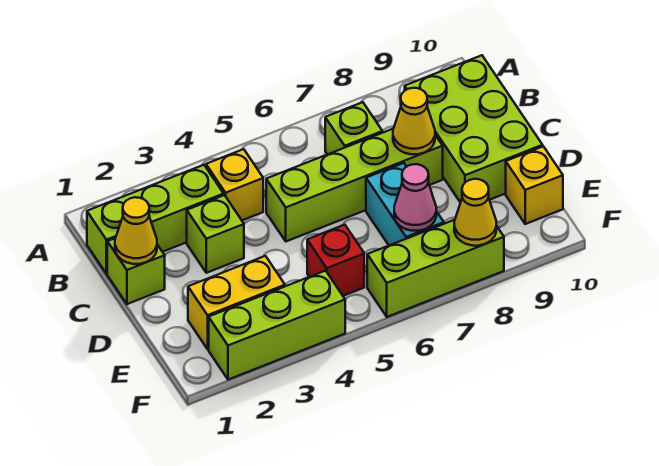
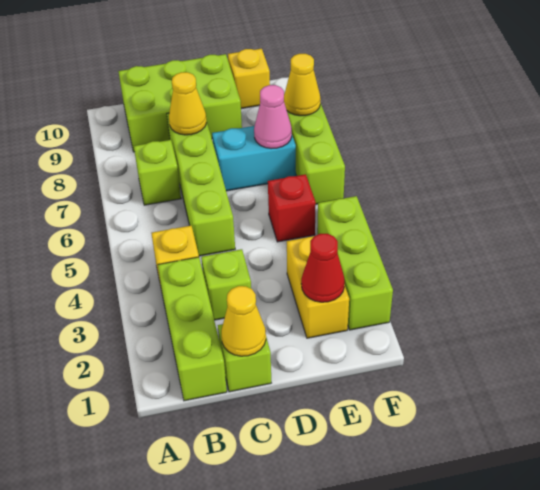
none -> red cone E2 level 2

